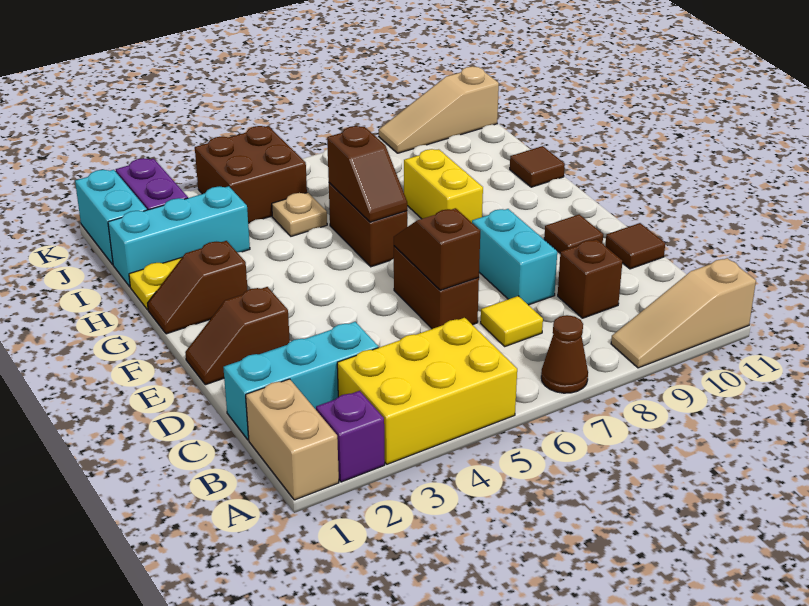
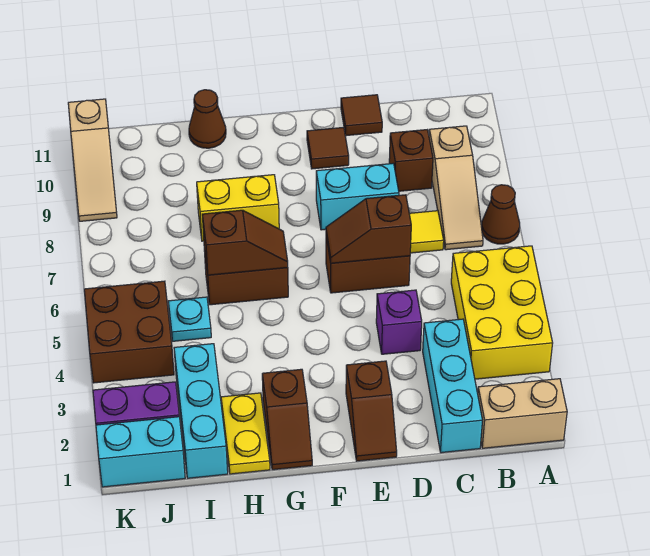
purple brick A2 level 1 -> purple brick D4 level 1
tan slope A9:A11 level 1 top 11 -> tan slope B7:B9 level 1 top 9
brown tile H11 level 1 -> brown cone H11 level 1
tan plate I5 level 1 -> cyan plate I5 level 1

